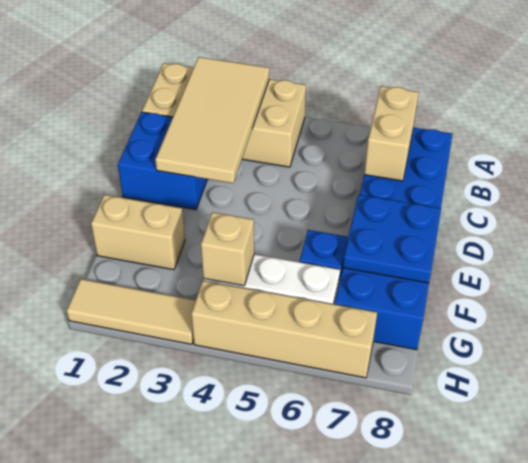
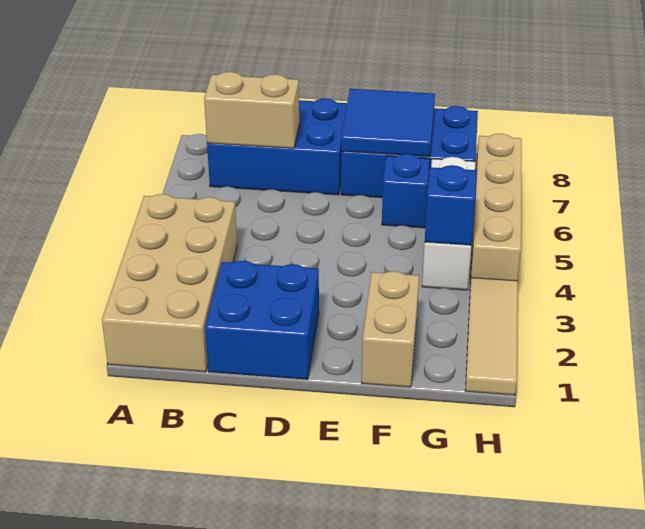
tan tile A2:D3 level 2 -> none
blue plate E7:F8 level 2 -> blue tile E7:F8 level 2
tan brick G4 level 2 -> blue brick G4 level 2

